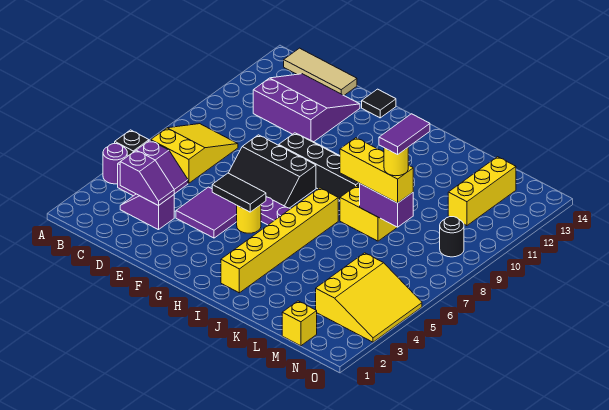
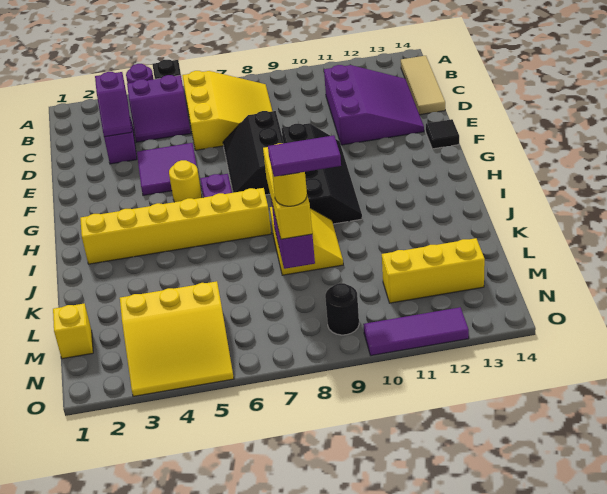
yellow slope B6:C8 level 1 top 6 -> yellow slope B6:D8 level 1 top 6
black tile F5:G5 level 2 -> none
none -> purple tile O10:O12 level 1

